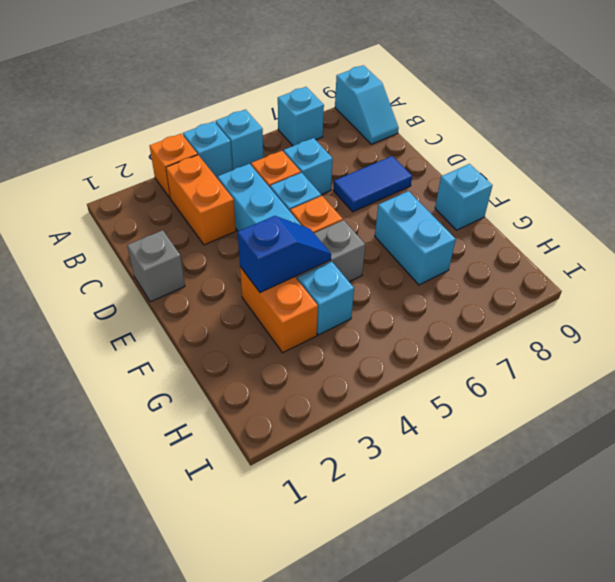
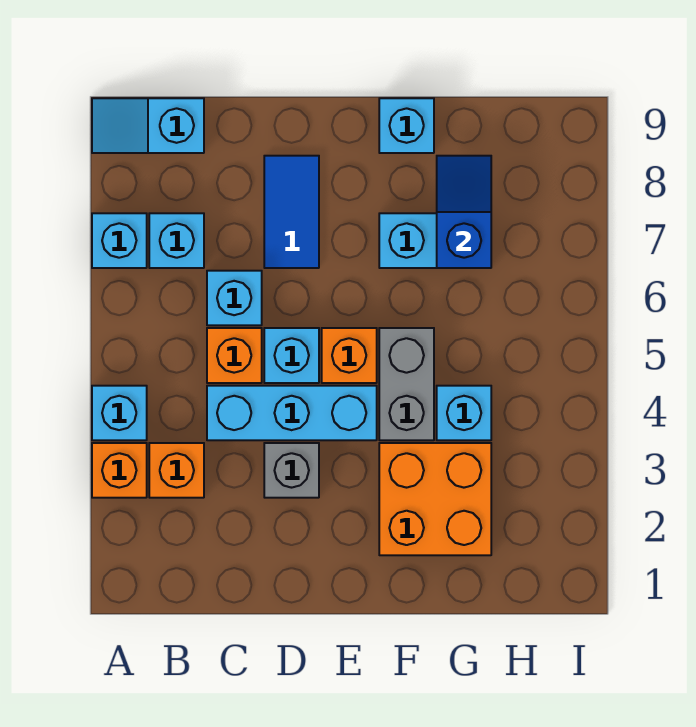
cyan brick A5 level 1 -> cyan brick B7 level 1
cyan slope A9:B9 level 1 top A -> cyan slope A9:B9 level 1 top B
orange brick B3:C3 level 1 -> orange brick B3 level 1
grey brick D1 level 1 -> grey brick D3 level 1
orange brick F3:G3 level 1 -> orange brick F2:G3 level 1
blue slope F3:F4 level 2 top 3 -> blue slope G7:G8 level 2 top 7

